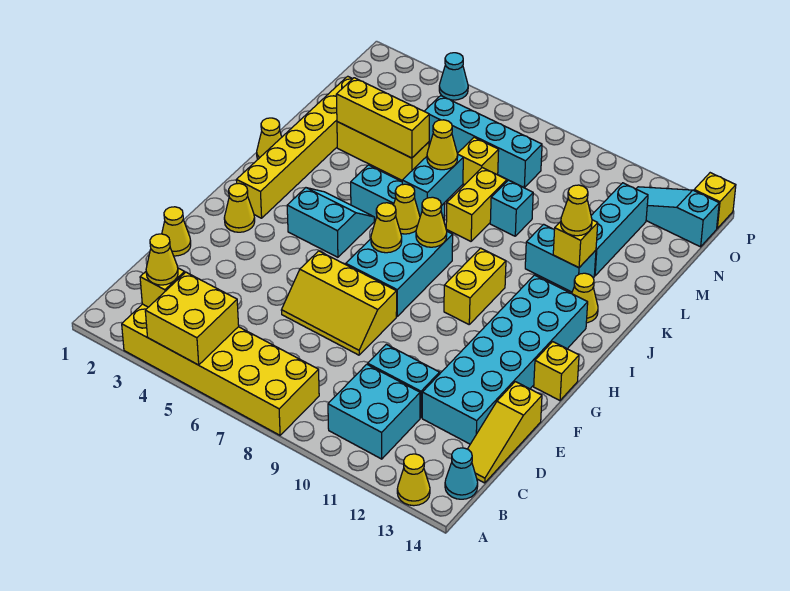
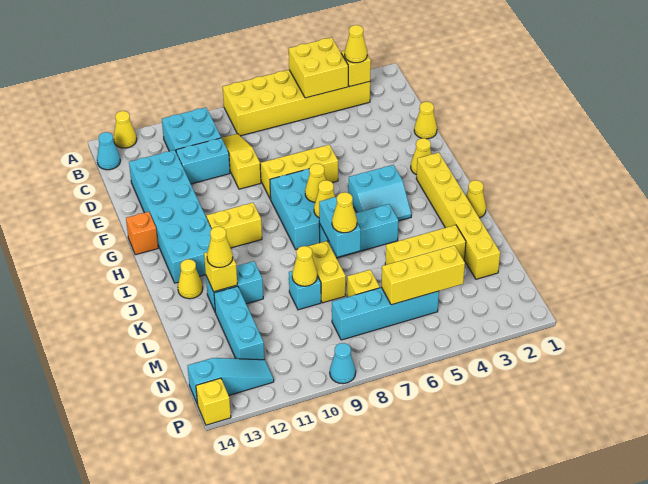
yellow slope C14:E14 level 1 top E -> yellow slope C9:E9 level 1 top E
yellow brick G14 level 1 -> orange brick G14 level 1
yellow brick H10:I10 level 1 -> yellow brick H10:H11 level 1
yellow cone I8 level 2 -> yellow cone L9 level 2
yellow brick L3:L5 level 2 -> yellow brick N4:N6 level 2
cyan cone P4 level 1 -> cyan cone P9 level 1

